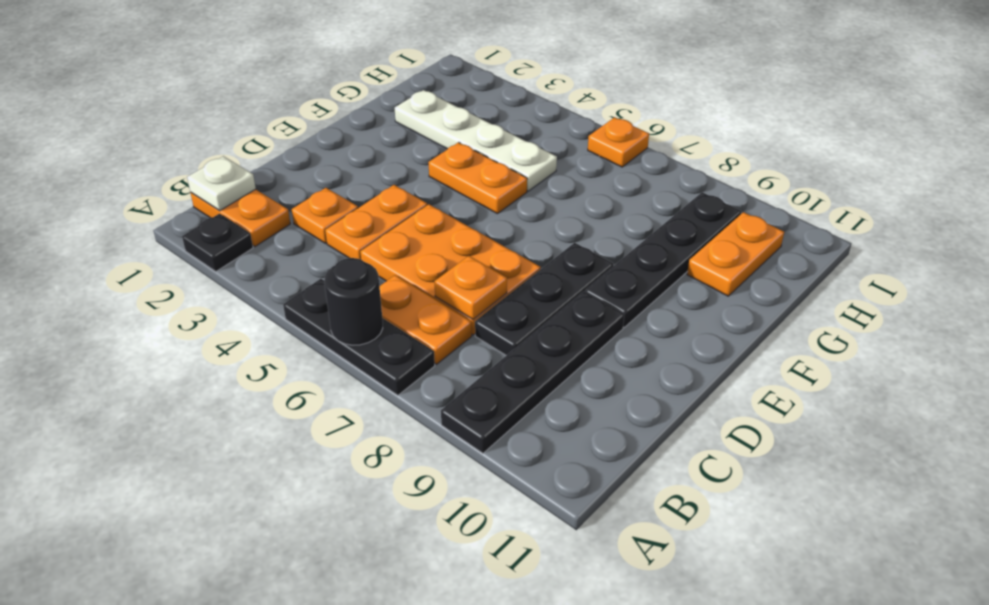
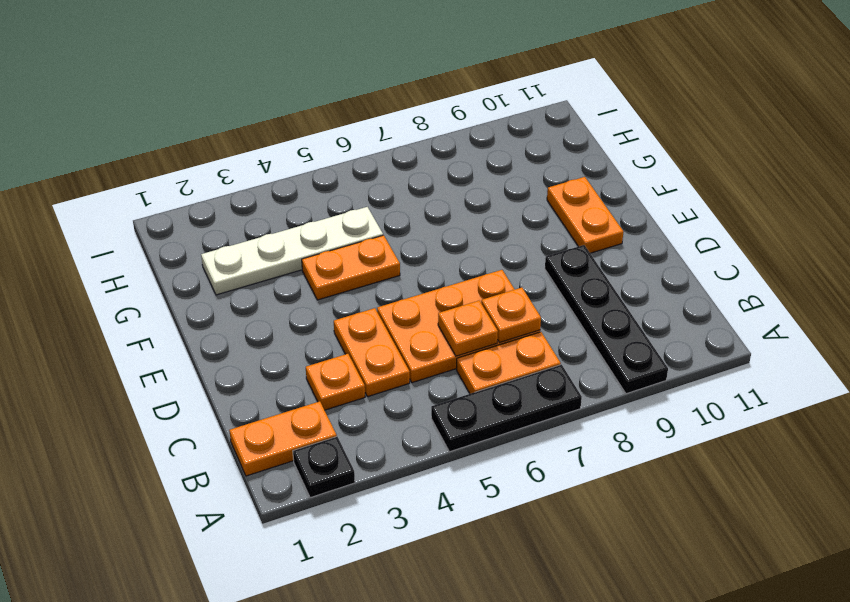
black round brick A6 level 2 -> none
white plate B1 level 2 -> none
black plate C8:E8 level 1 -> none
black plate E9:H9 level 1 -> none
orange plate G10:H10 level 1 -> orange plate E10:F10 level 1
orange plate I6 level 1 -> orange plate C6 level 2

